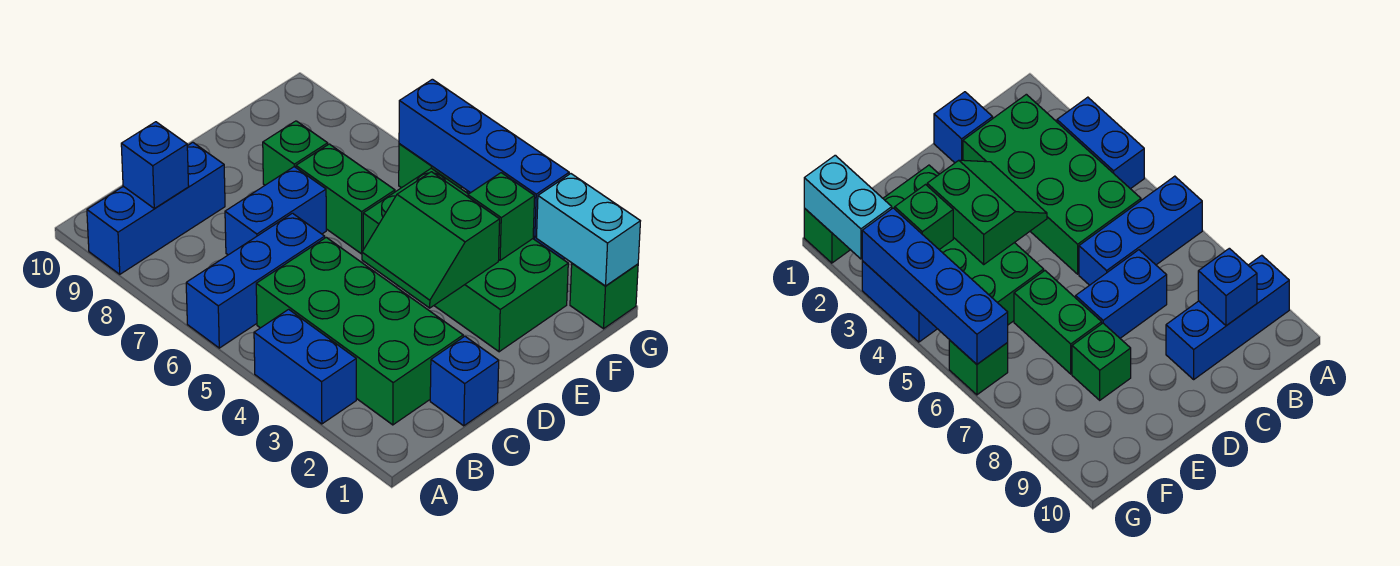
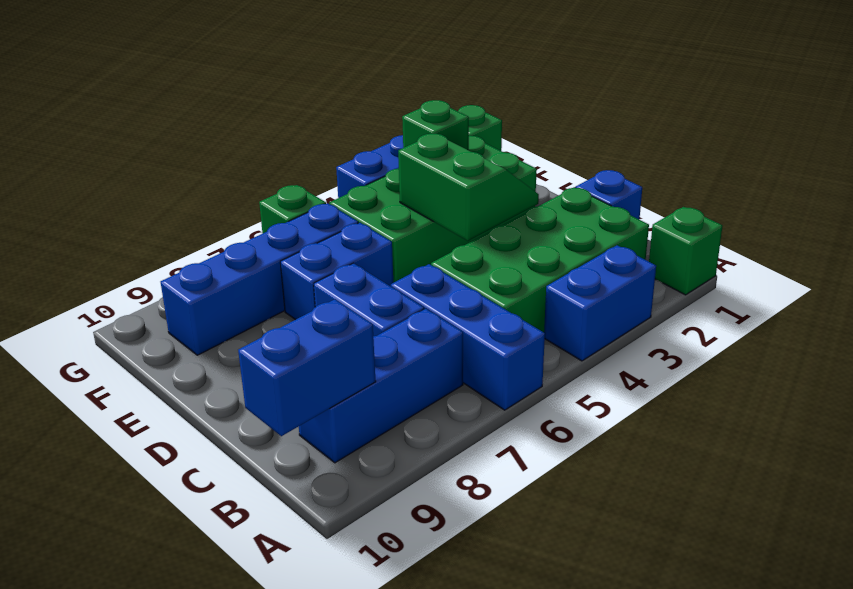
blue brick A9:C9 level 1 -> blue brick B7:B9 level 1
blue brick B9 level 2 -> blue brick B9:B10 level 2
green slope D3:E4 level 2 top E -> green slope D3:E4 level 2 top 4
green brick E6:E7 level 1 -> blue brick E6:E7 level 1
green brick E8 level 1 -> green brick A1 level 1
cyan brick G1:G2 level 2 -> none
blue brick G3:G6 level 2 -> blue brick F6:F9 level 1

